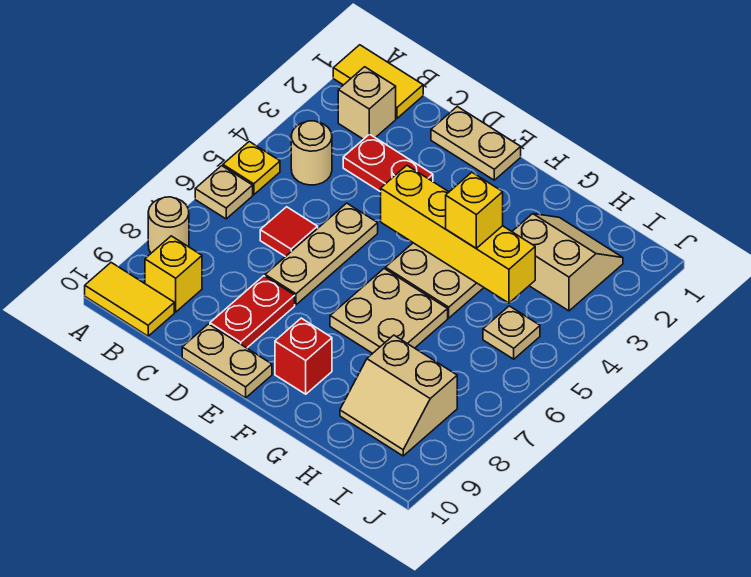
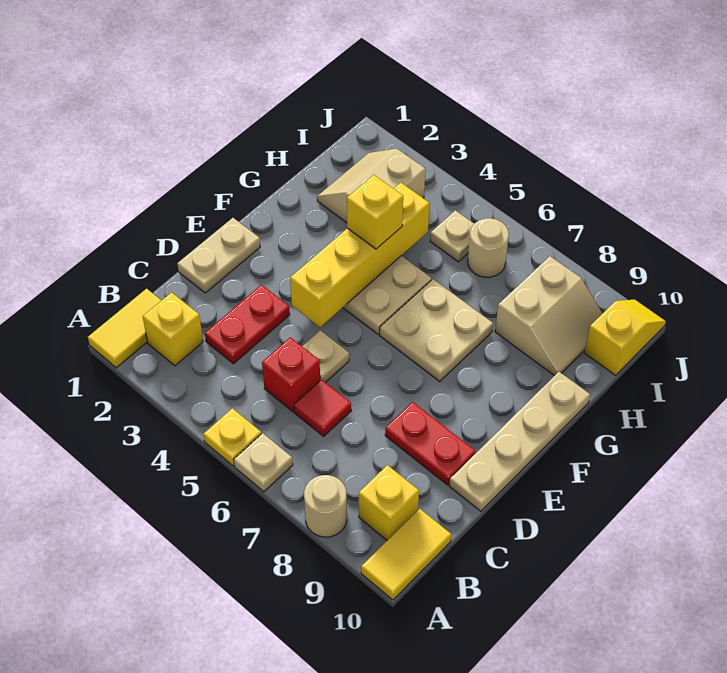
tan brick B2 level 1 -> yellow brick B2 level 1
tan round brick B4 level 1 -> tan round brick I6 level 1
tan plate D5:D7 level 1 -> tan plate D5 level 1
tan plate D10:E10 level 1 -> tan plate D10:G10 level 1
red brick F9 level 1 -> red brick C5 level 1
none -> yellow slope I10:J10 level 1 top I

